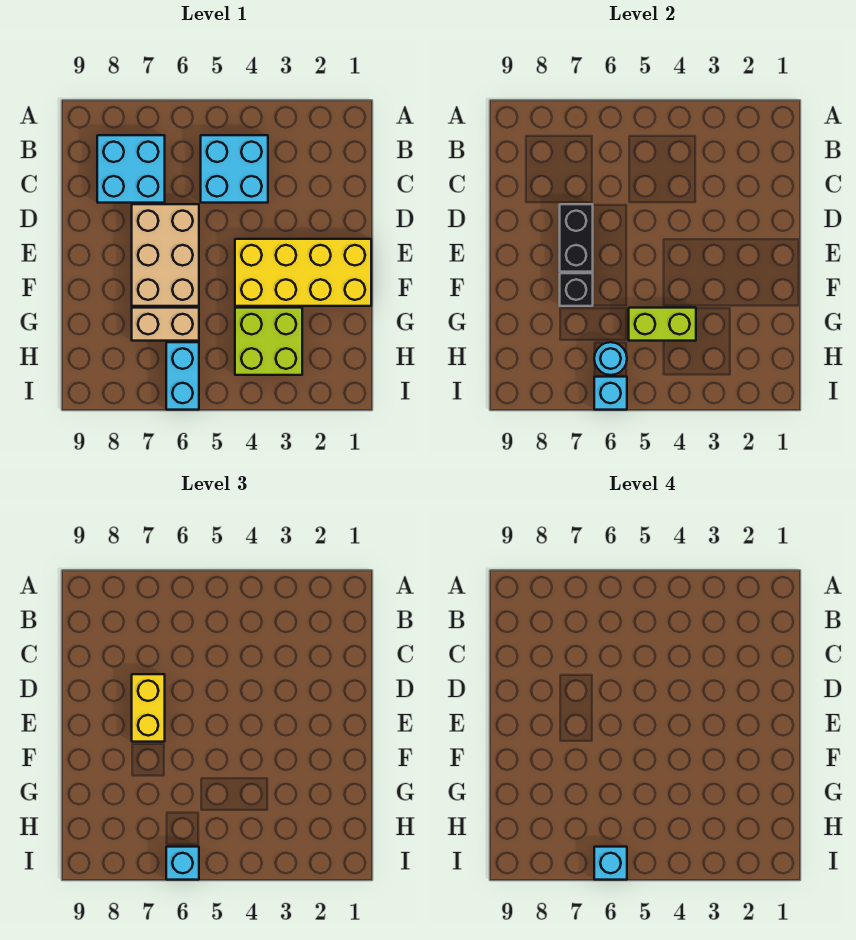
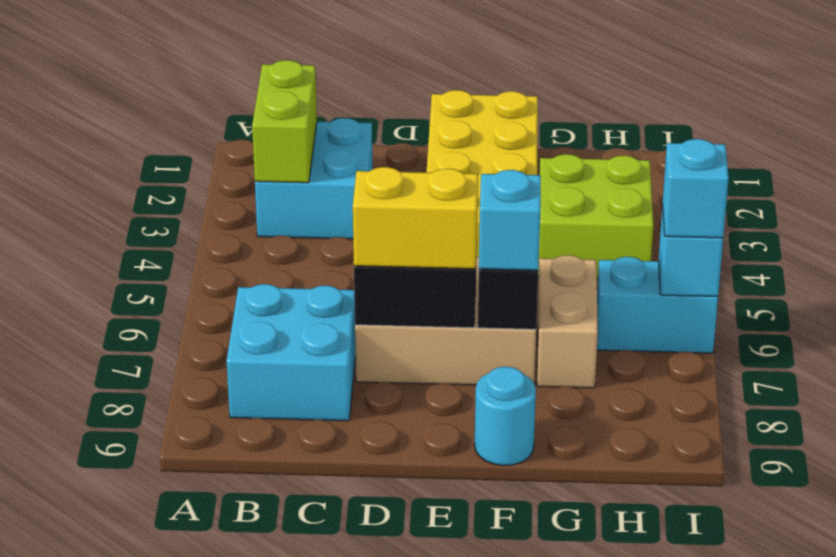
cyan brick B4:C5 level 1 -> cyan brick B2:C3 level 1
lime brick G4:G5 level 2 -> lime brick B2:B3 level 2
cyan round brick H6 level 2 -> cyan round brick F9 level 1
cyan brick I6 level 4 -> cyan brick F7 level 3

